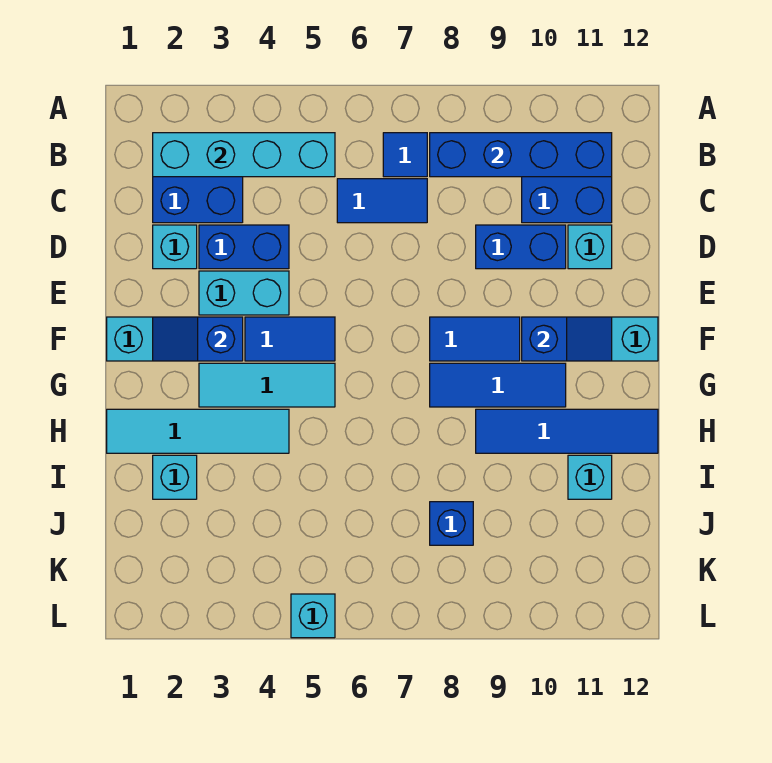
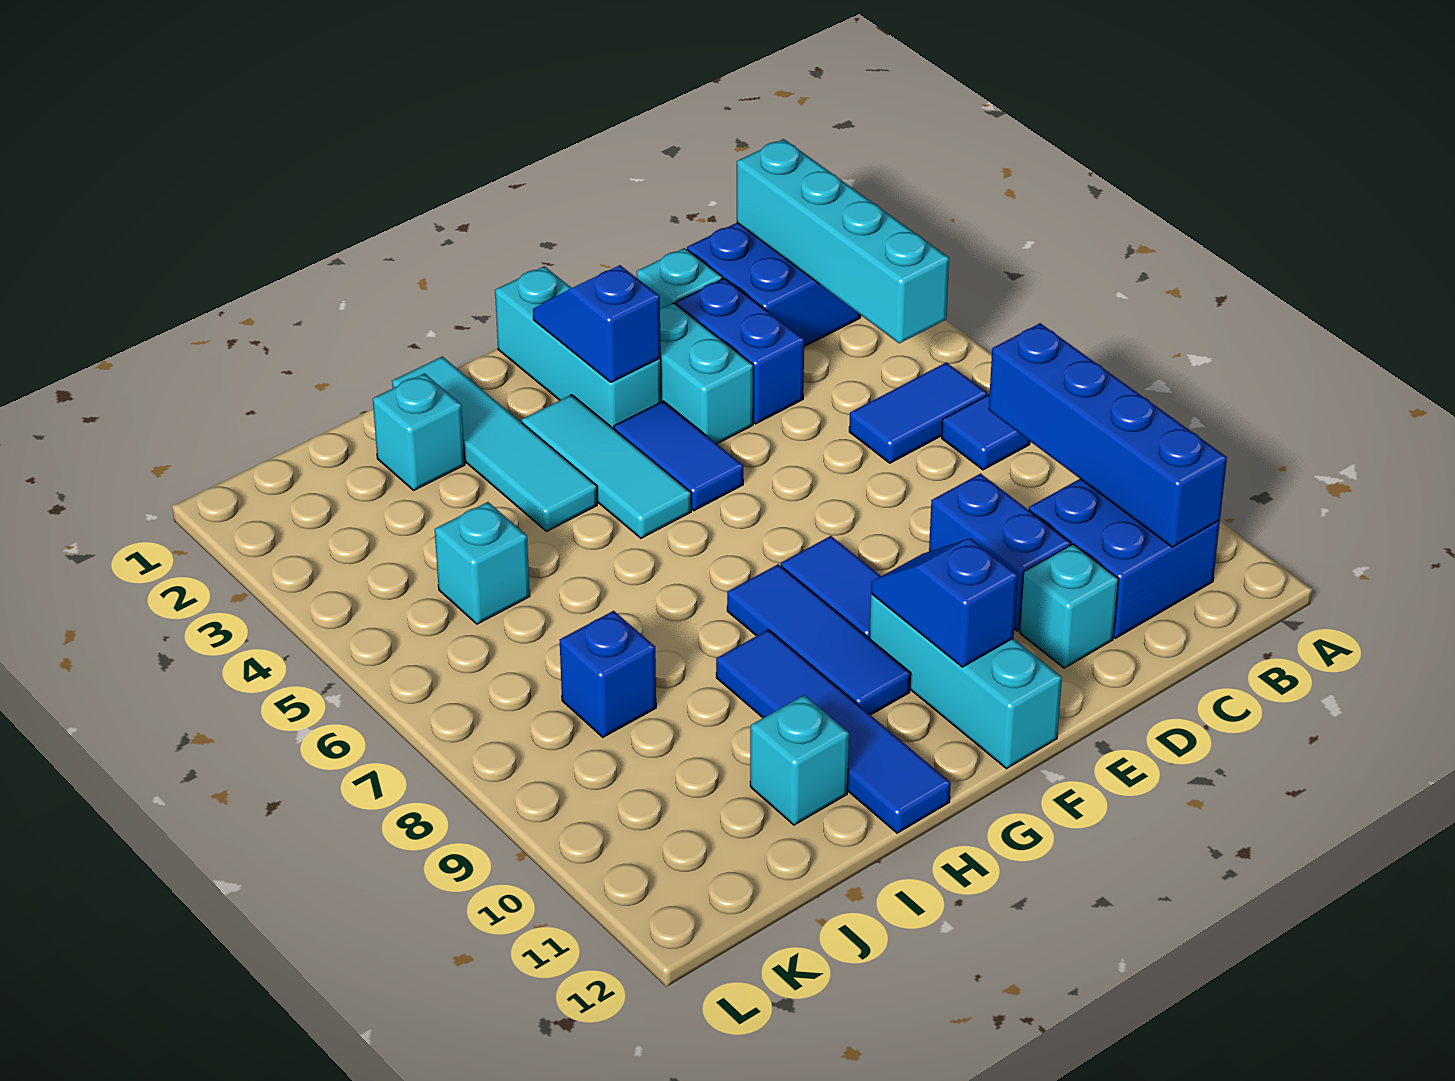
blue tile C6:C7 level 1 -> blue tile B6:C6 level 1
blue slope F10:F11 level 2 top 10 -> blue slope F10:F11 level 2 top 11
cyan brick L5 level 1 -> cyan brick J5 level 1

